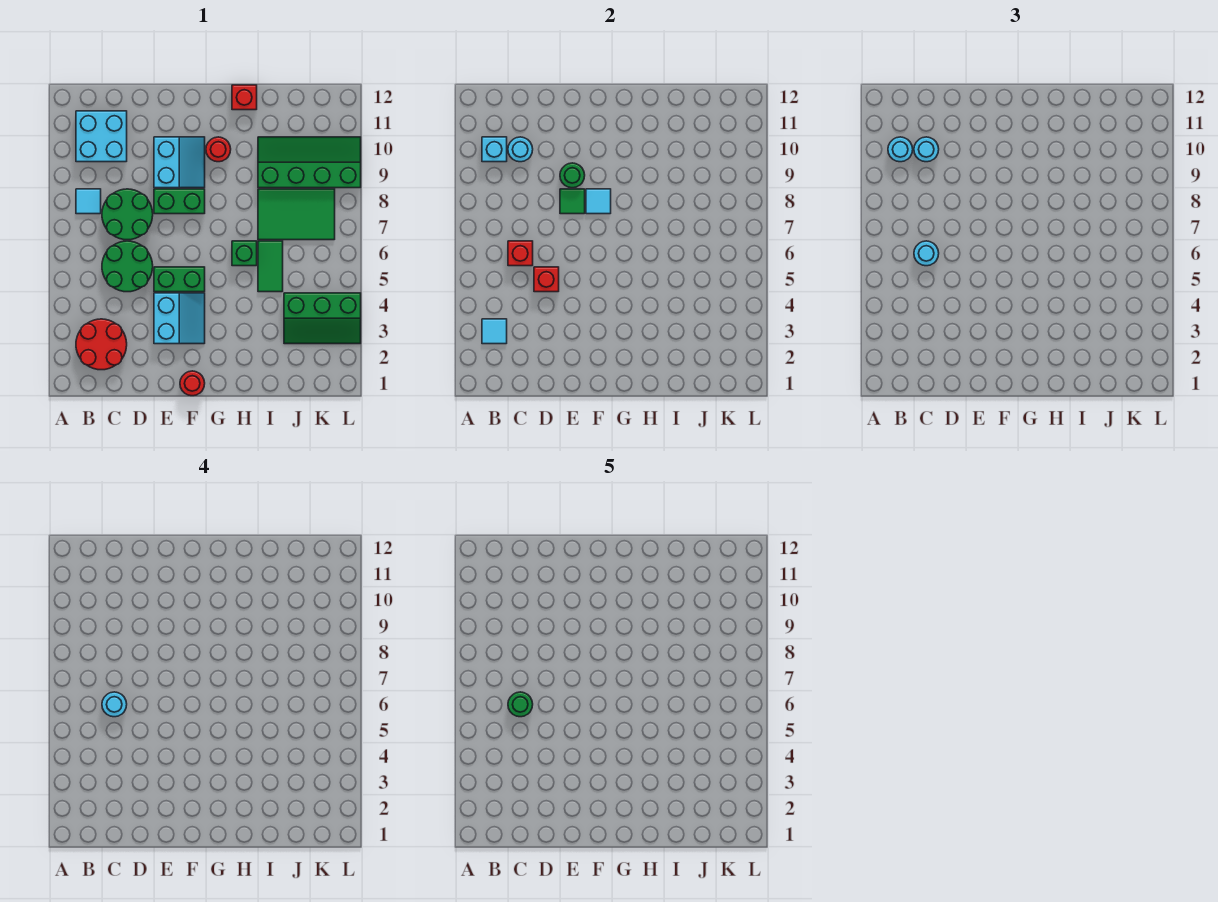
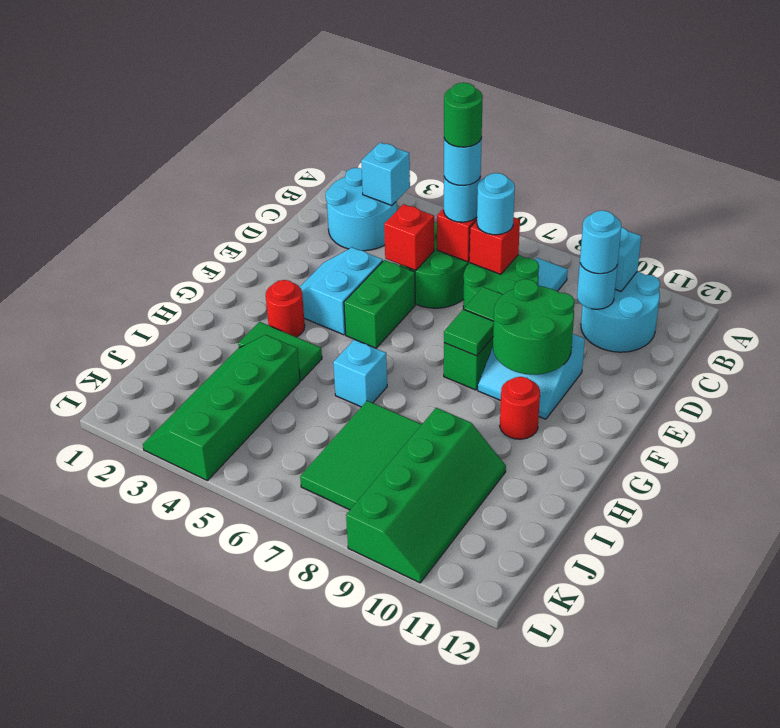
red round brick B2:C3 level 1 -> cyan round brick B2:C3 level 1
cyan tile B3 level 2 -> cyan brick B3 level 2
cyan brick B10:C11 level 1 -> cyan round brick B10:C11 level 1
cyan round brick B10 level 3 -> cyan round brick C7 level 3
cyan slope E3:F4 level 1 top E -> cyan slope E3:F4 level 1 top 4
green round brick E9 level 2 -> green round brick E9:F10 level 2
red round brick F1 level 1 -> red round brick G3 level 1
cyan tile F8 level 2 -> green tile F8 level 2
green brick H6 level 1 -> cyan brick H6 level 1
red brick H12 level 1 -> red brick C7 level 2
green tile I5:I6 level 1 -> green tile H3:H4 level 1
green slope J3:L4 level 1 top 4 -> green slope I3:L4 level 1 top 4

